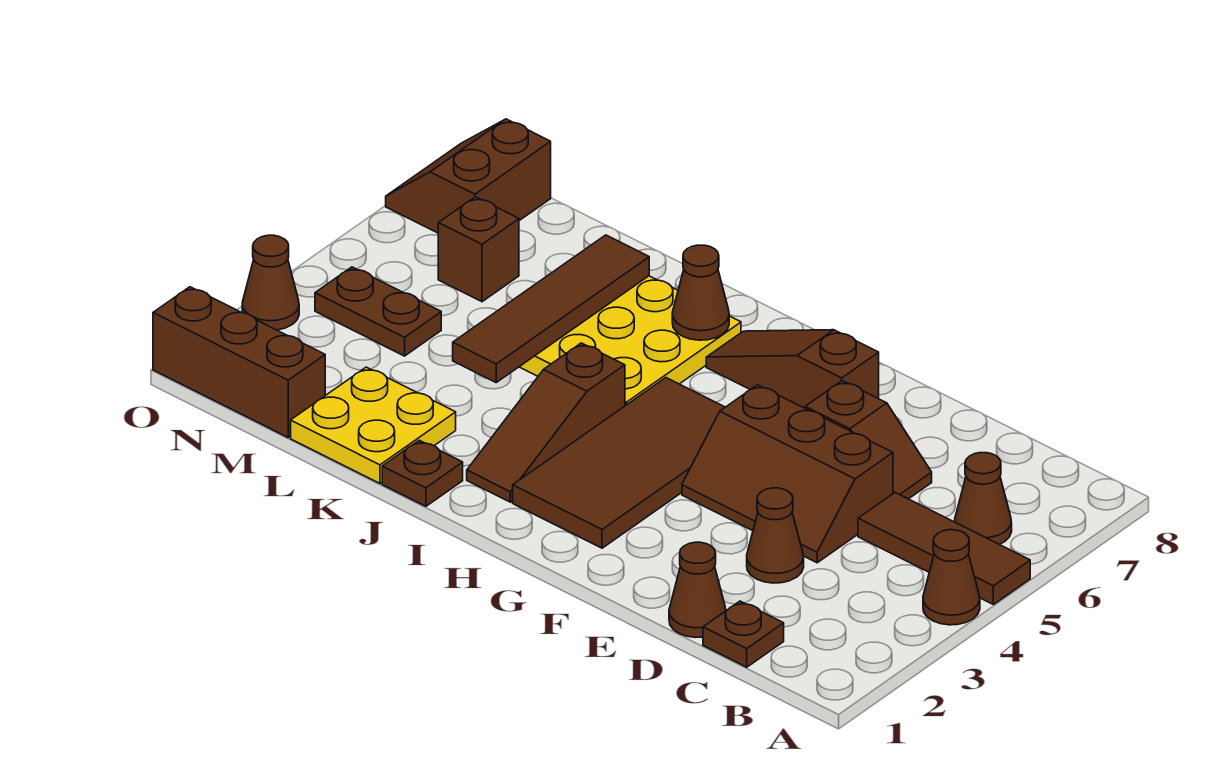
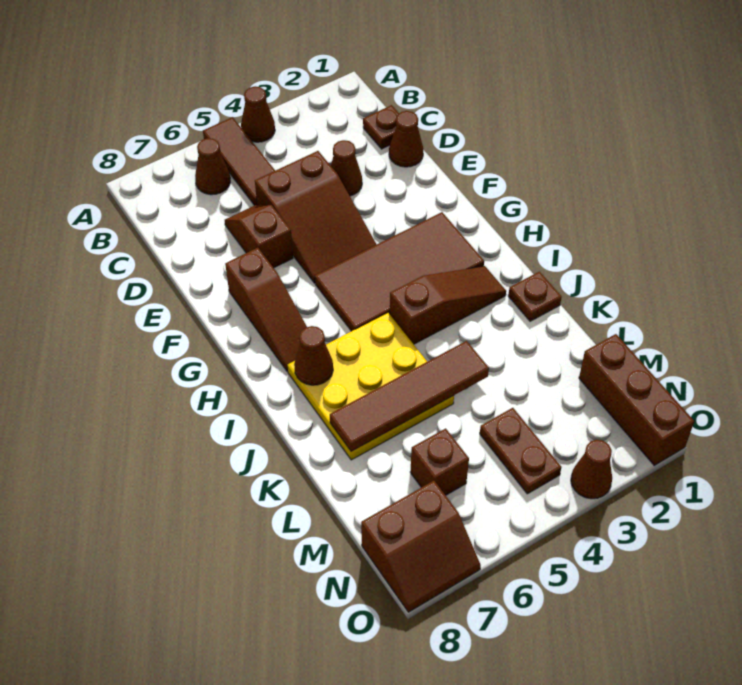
brown slope D4:F5 level 1 top 5 -> brown slope D4:F5 level 1 top D
yellow plate K1:L2 level 1 -> none

